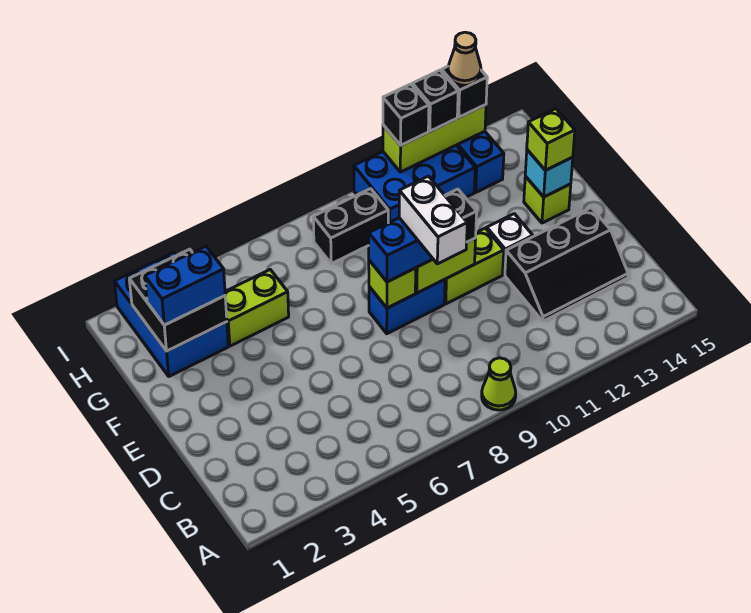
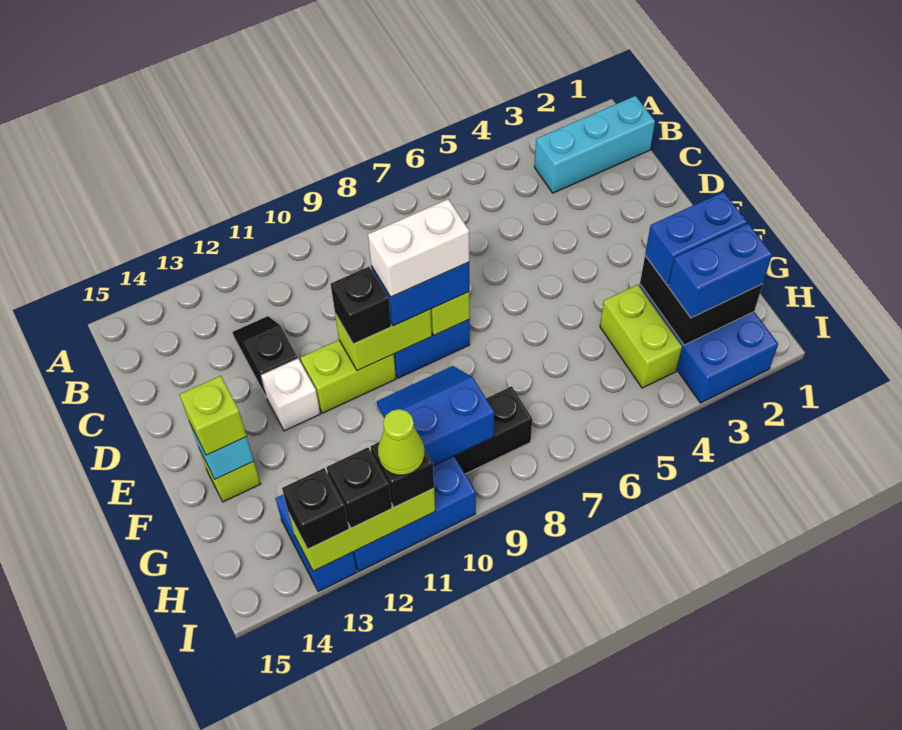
lime cone A9 level 1 -> lime cone I11 level 4
none -> cyan brick B1:B3 level 1
black slope C12:D14 level 1 top D -> black slope C12:D12 level 1 top D
white brick D9:E9 level 4 -> white brick E8:E9 level 4
lime brick G4:G5 level 1 -> lime brick G4:H4 level 1
none -> blue slope G9:H10 level 2 top H
none -> blue brick H2:H3 level 3
tan cone I13 level 4 -> none

